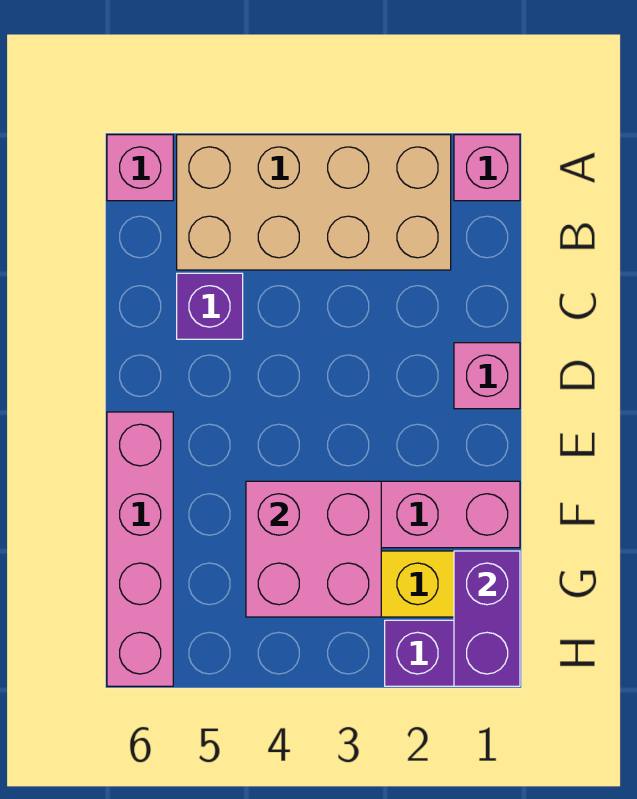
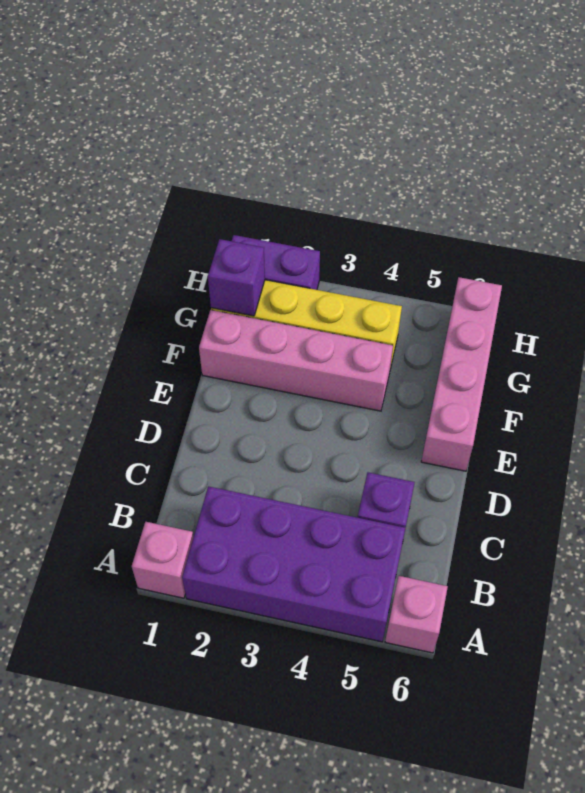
tan brick A2:B5 level 1 -> purple brick A2:B5 level 1
pink brick D1 level 1 -> none
pink brick F3:G4 level 2 -> none
purple brick G1:H1 level 2 -> purple brick G1 level 2

